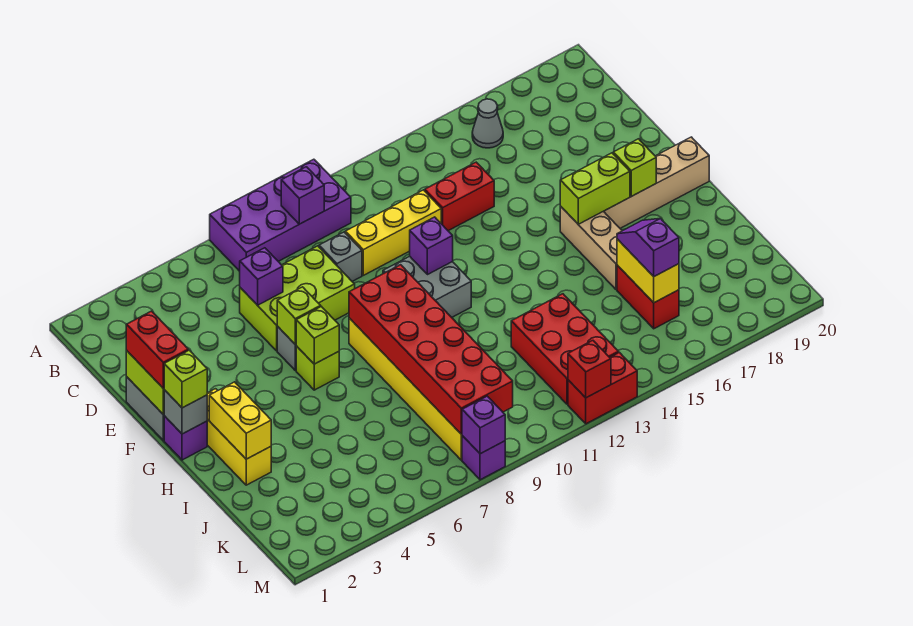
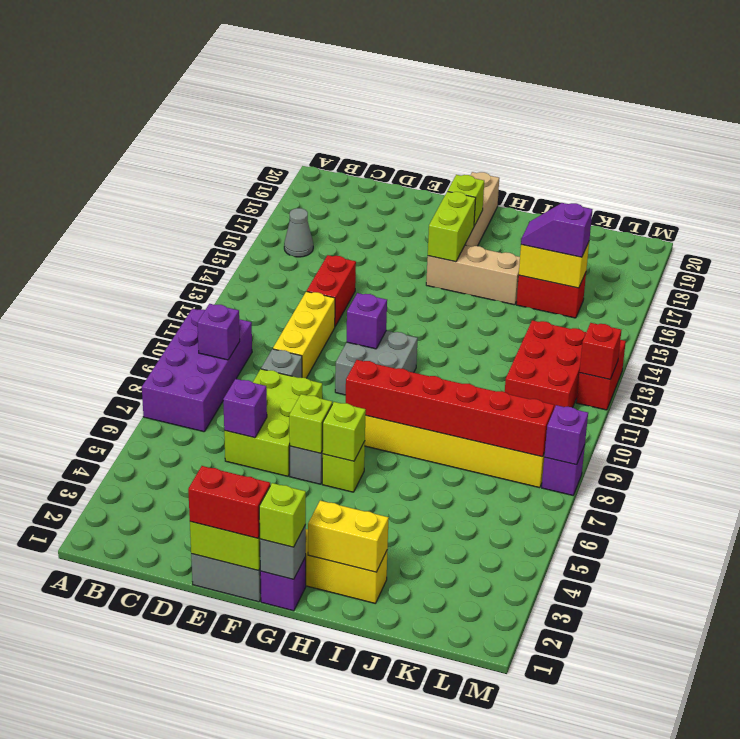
red brick G8:L9 level 2 -> red brick G8:L8 level 2
red brick J12:L13 level 1 -> red brick K11:L13 level 1

